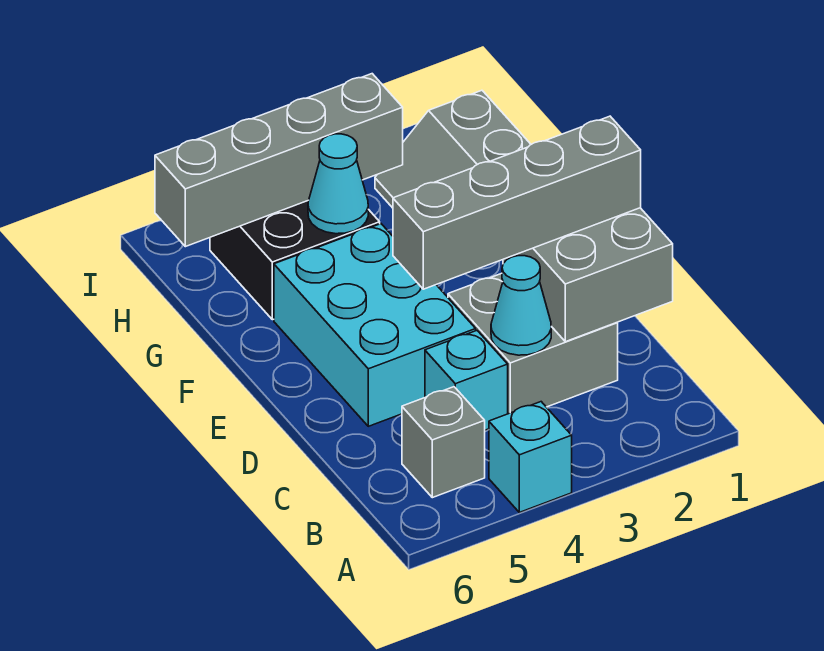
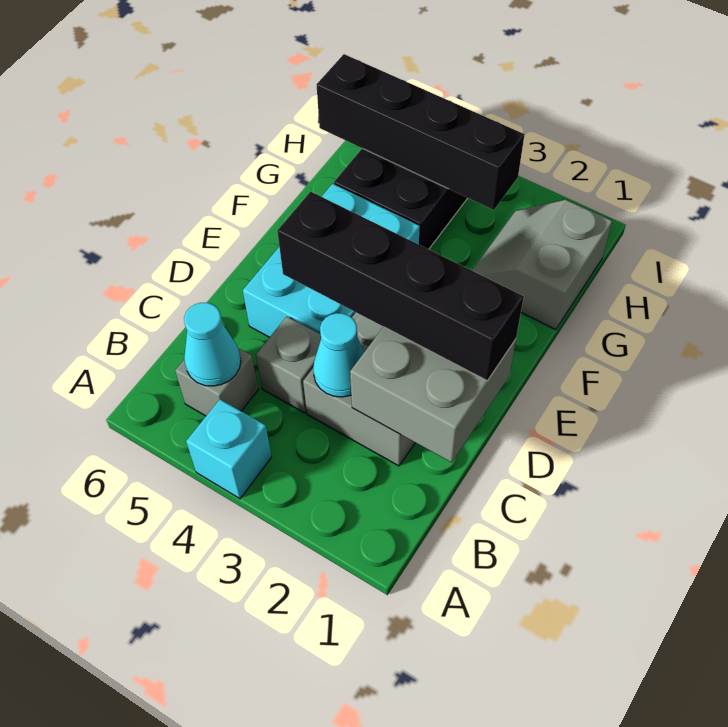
cyan brick C4 level 1 -> grey brick C4 level 1
grey brick D1:D4 level 3 -> black brick D1:D4 level 3
cyan cone G4 level 2 -> cyan cone B5 level 2
grey brick H3:H6 level 2 -> black brick H3:H6 level 2

